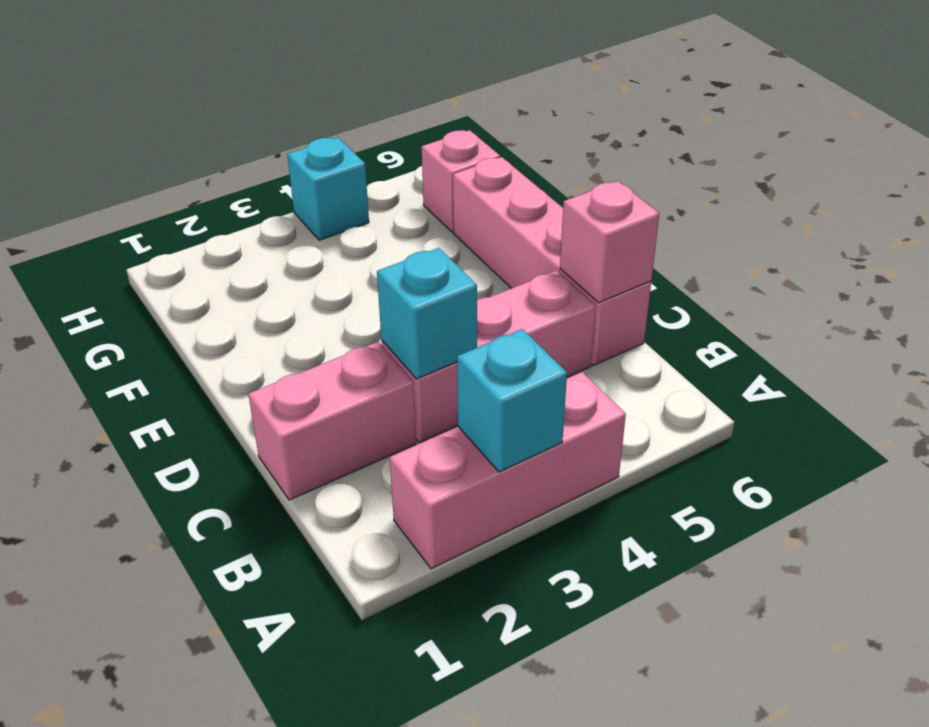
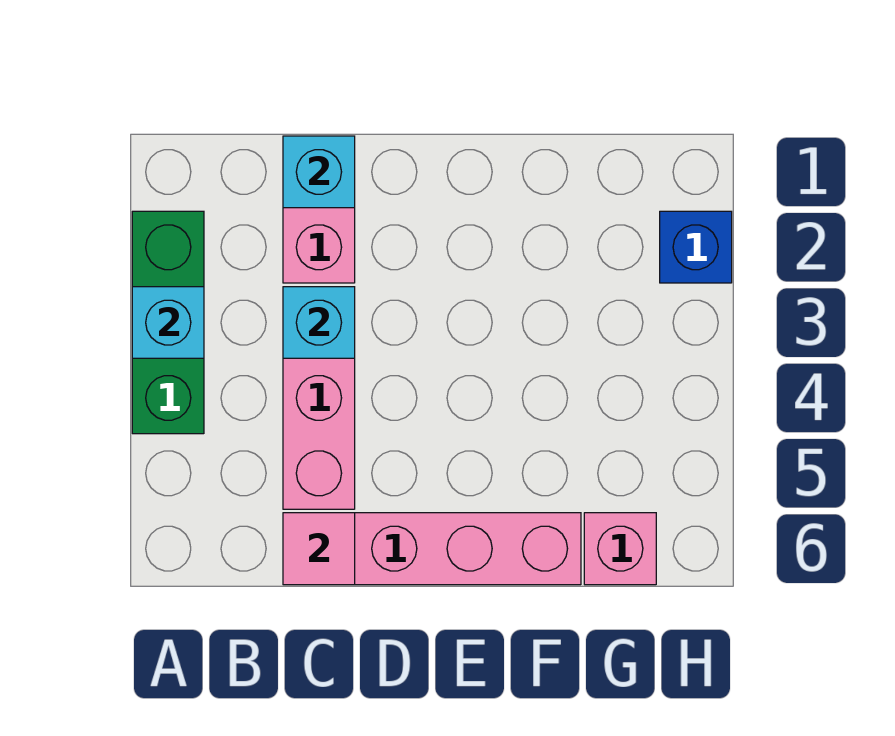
pink brick A2:A4 level 1 -> green brick A2:A4 level 1
pink brick C6 level 2 -> pink tile C6 level 2
none -> blue brick H2 level 1
cyan brick H4 level 1 -> cyan brick C1 level 2

